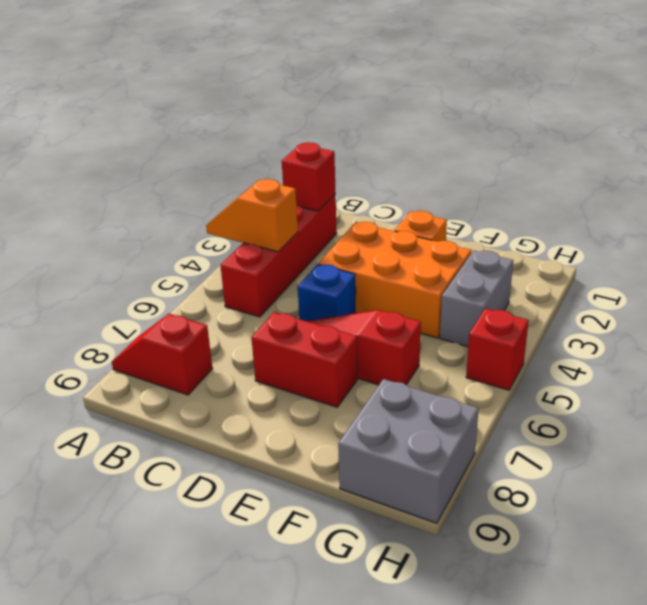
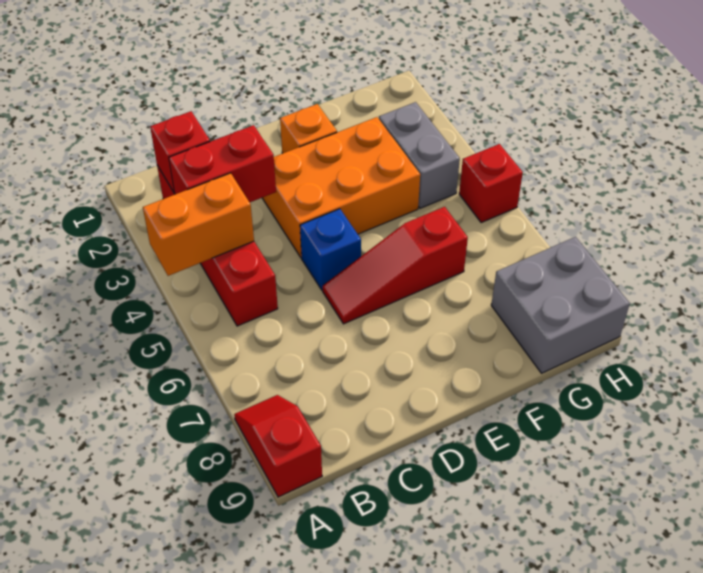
orange slope A4:B4 level 2 top B -> orange brick A4:B4 level 2
red slope A8:B8 level 1 top B -> red slope A8:A9 level 1 top 9
red brick D7:E7 level 1 -> red brick B3:C3 level 2

